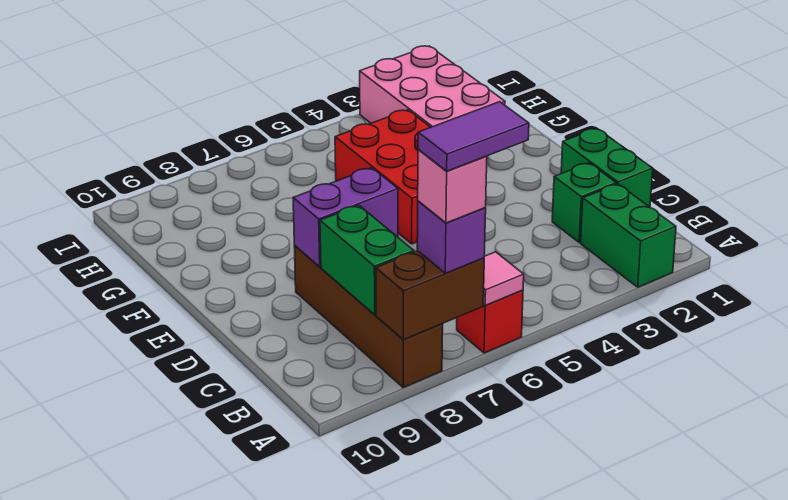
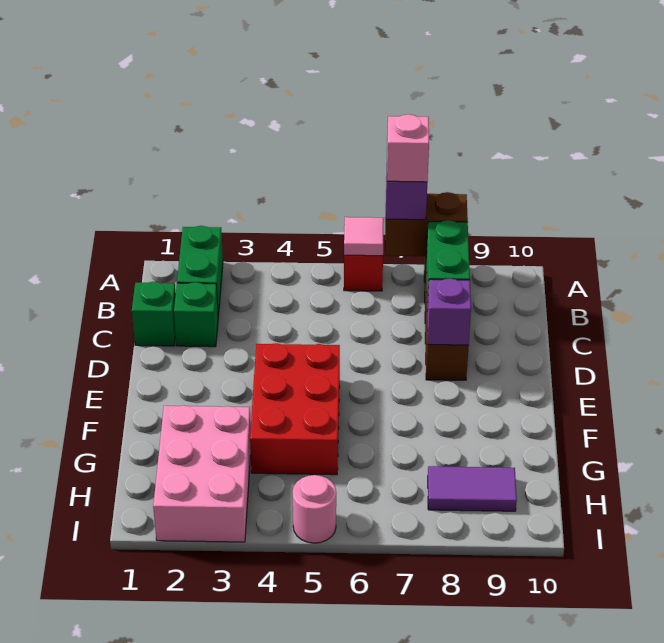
purple tile A6:A7 level 5 -> purple tile H8:H9 level 1
green brick C1:D1 level 1 -> green brick C1 level 1
purple brick D7:D8 level 2 -> purple brick D8 level 2
none -> pink round brick I5 level 1

